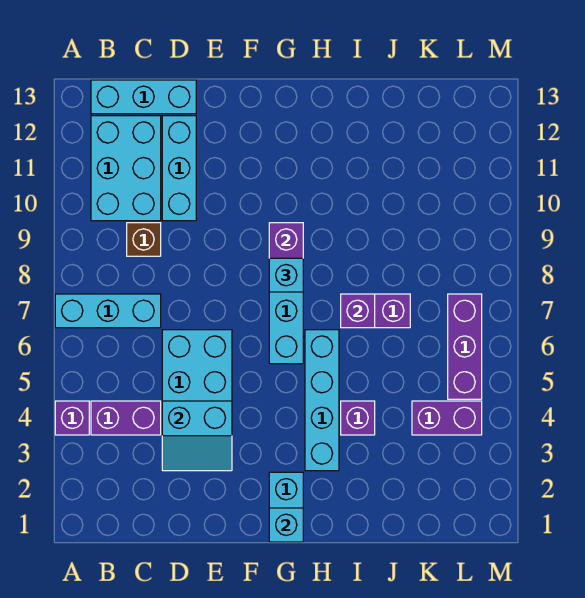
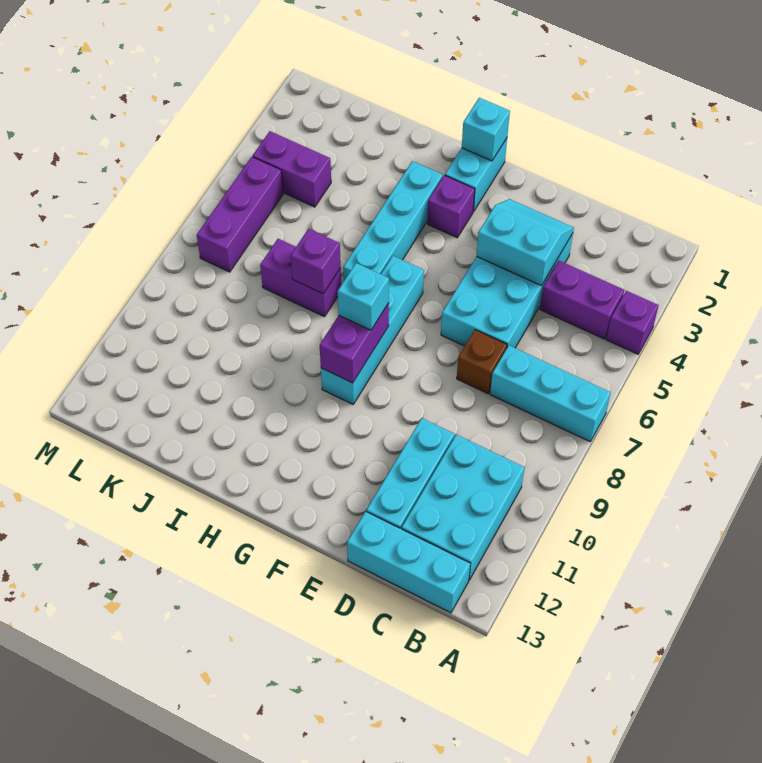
brown brick C9 level 1 -> brown brick D7 level 1
purple brick I4 level 1 -> purple brick G3 level 1

